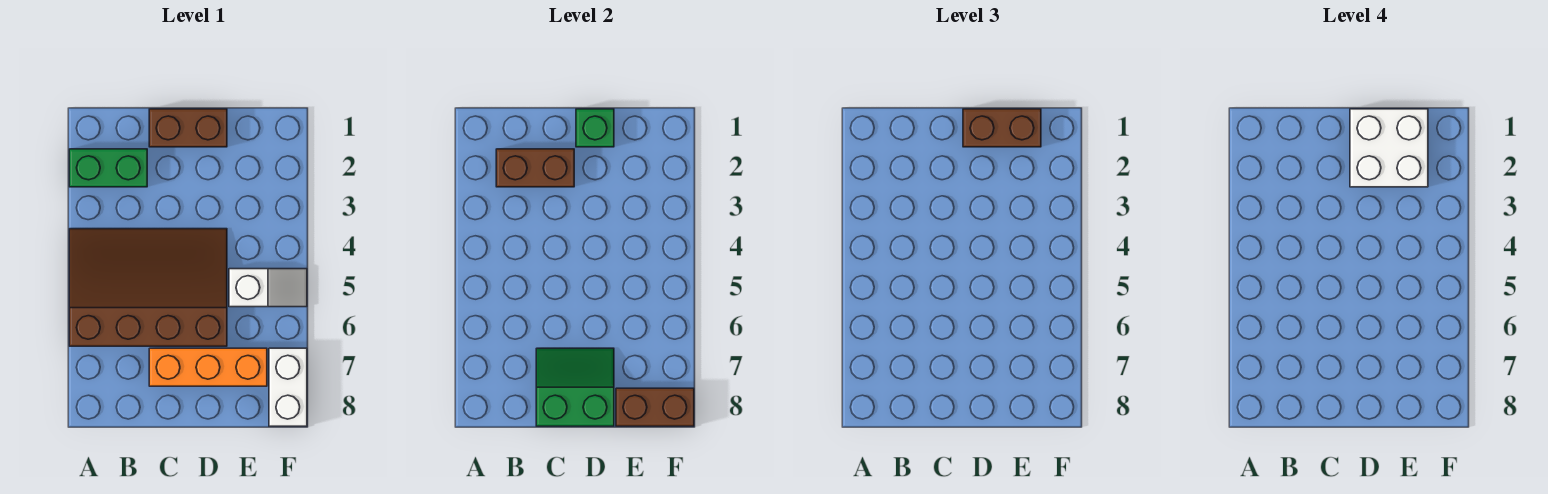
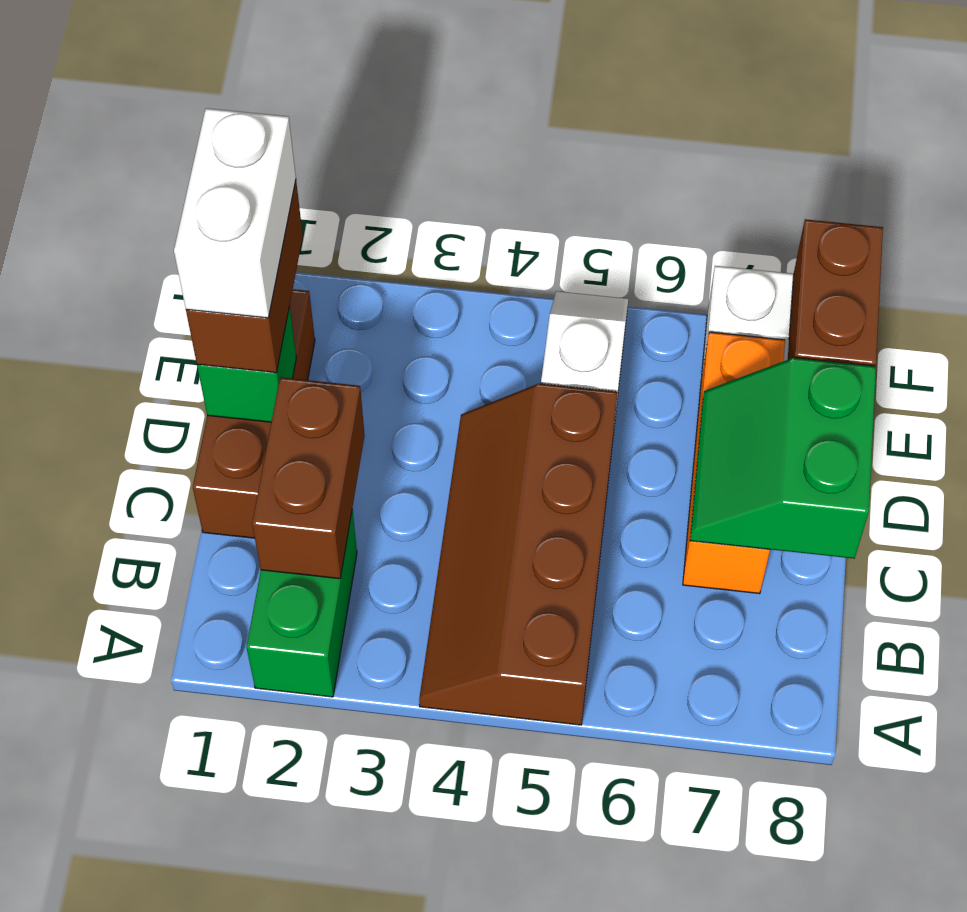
brown slope A4:D6 level 1 top 6 -> brown slope A4:D5 level 1 top 5
brown brick C1:D1 level 1 -> brown brick C1:E1 level 1
white brick D1:E2 level 4 -> white brick D1:E1 level 4

